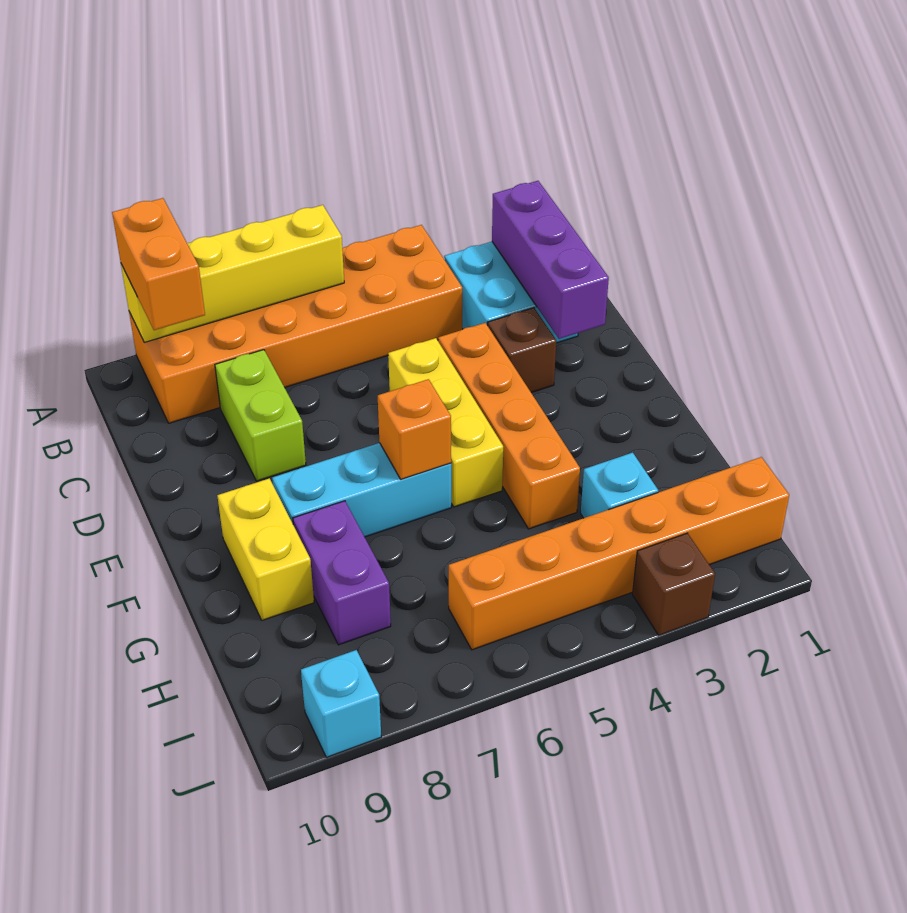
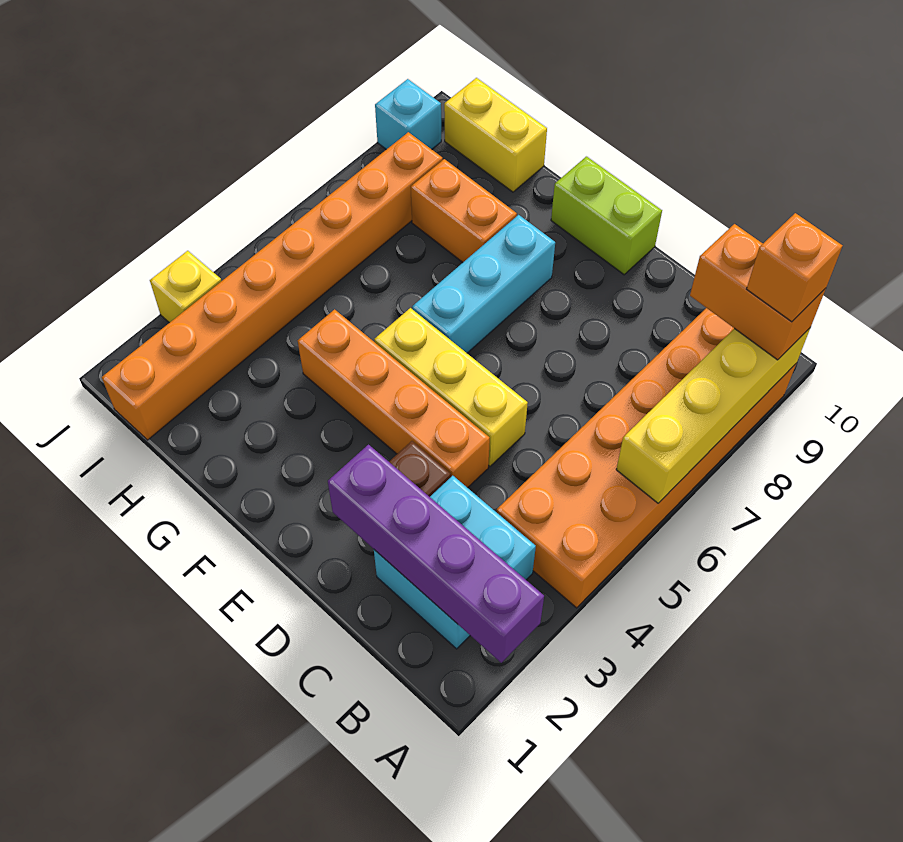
purple brick B2:D2 level 2 -> purple brick A2:D2 level 2
lime brick C8:D8 level 1 -> lime brick E10:F10 level 1
orange brick F6 level 2 -> orange brick A9 level 4
yellow brick F9:G9 level 1 -> yellow brick H10:I10 level 1
purple brick G8:H8 level 1 -> orange brick G8:H8 level 1
cyan brick H3 level 1 -> none
orange brick I1:I6 level 1 -> orange brick I1:I8 level 1
brown brick J3 level 1 -> yellow brick J3 level 1

